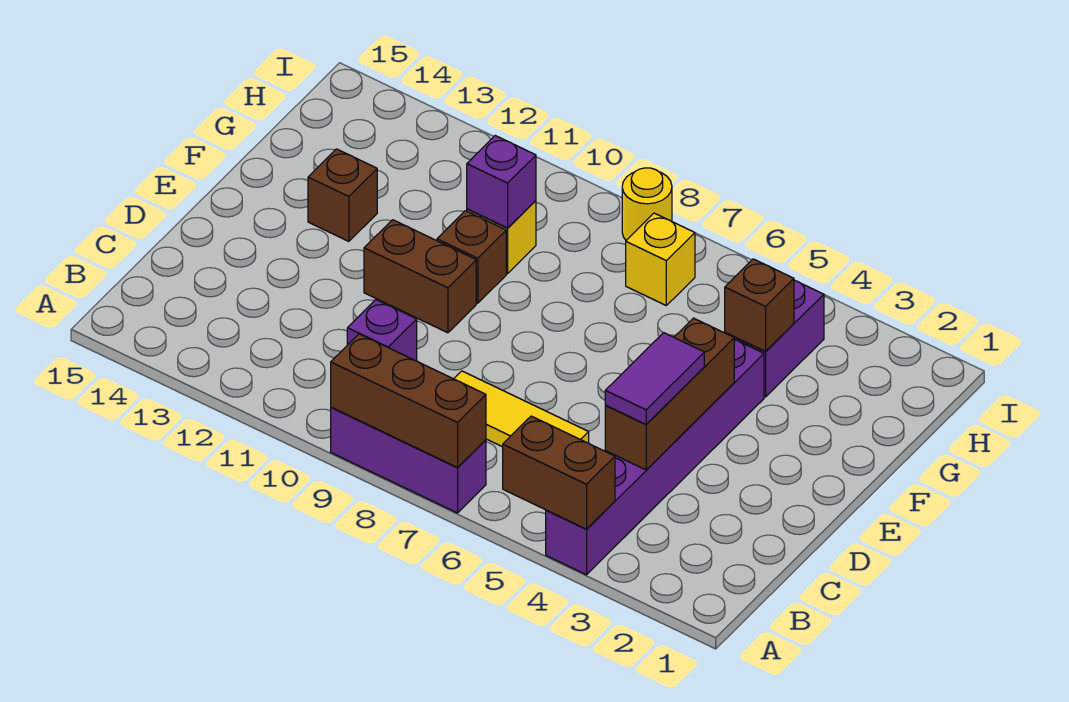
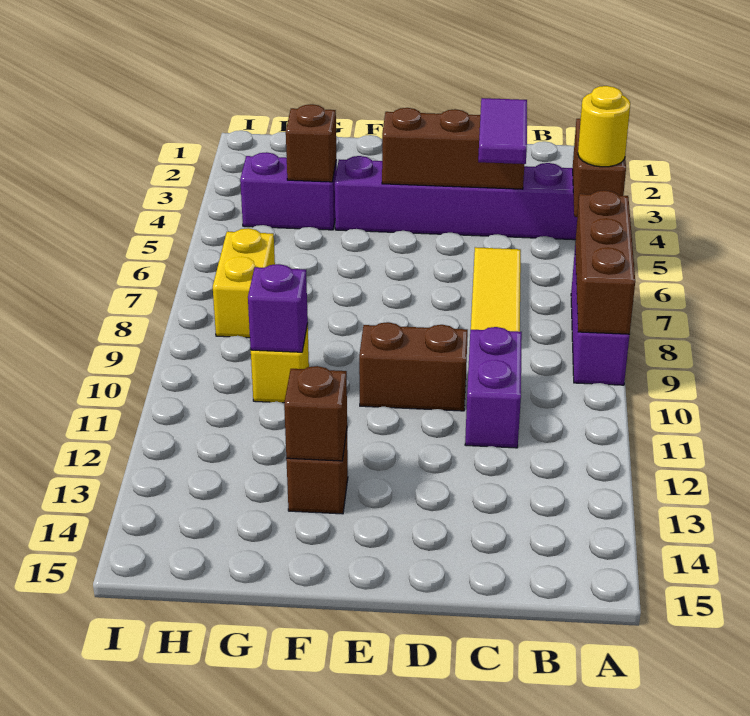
purple tile C4:D4 level 3 -> purple tile C4:C5 level 3
purple brick C10 level 1 -> purple brick C10:C11 level 1
brown brick E10:E11 level 1 -> brown brick D10:E10 level 1
brown brick F10 level 1 -> brown brick F13 level 2
yellow brick H7 level 1 -> yellow brick H7:H8 level 1
yellow round brick I8 level 1 -> yellow round brick A5 level 3

